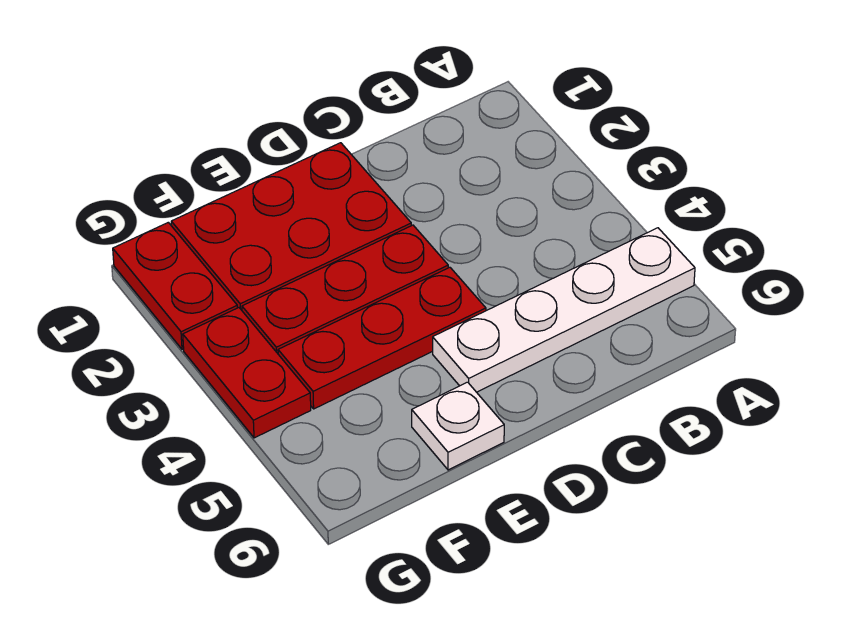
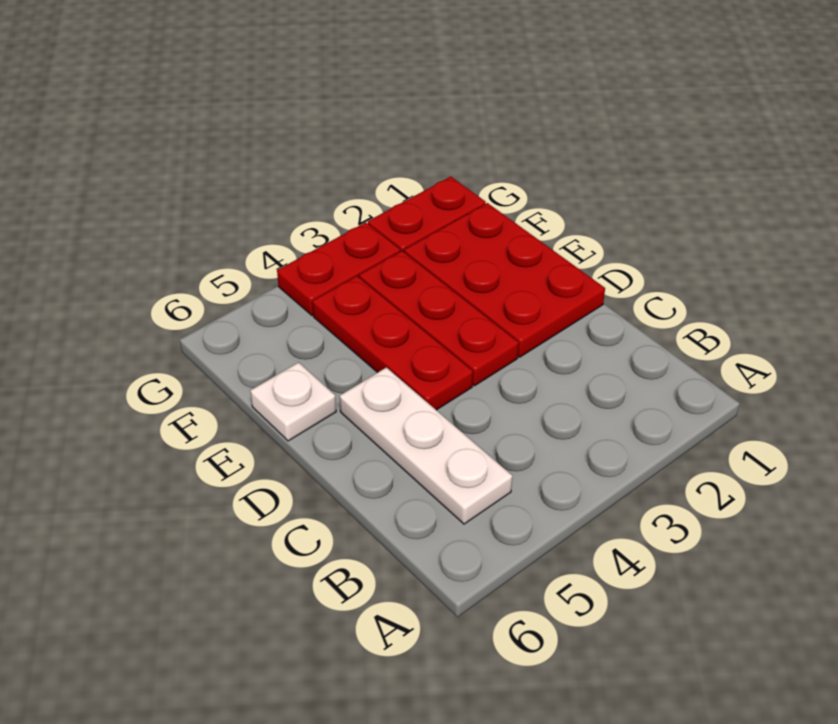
white plate A5:D5 level 1 -> white plate B5:D5 level 1

